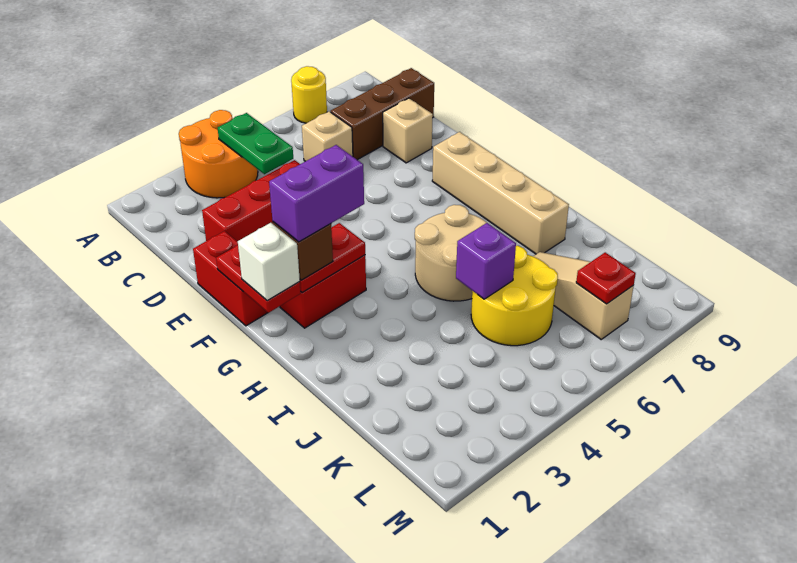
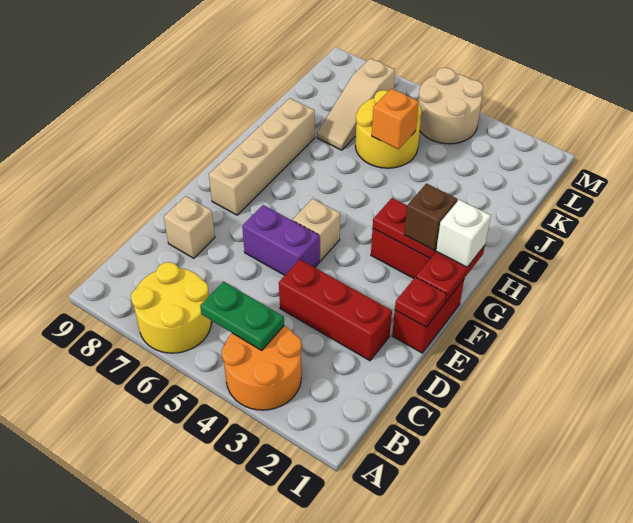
yellow round brick A7 level 1 -> yellow round brick A6:B7 level 1
green plate B4:C4 level 2 -> green plate B4:B5 level 2
tan brick C6 level 1 -> tan brick F5 level 1
brown brick C7:C9 level 1 -> none
purple brick G2:G3 level 4 -> purple brick E5:E6 level 1
tan round brick H5:I6 level 1 -> tan round brick L4:M5 level 1
purple brick J5 level 2 -> orange brick J5 level 2
red plate L7 level 2 -> red plate E1 level 2

